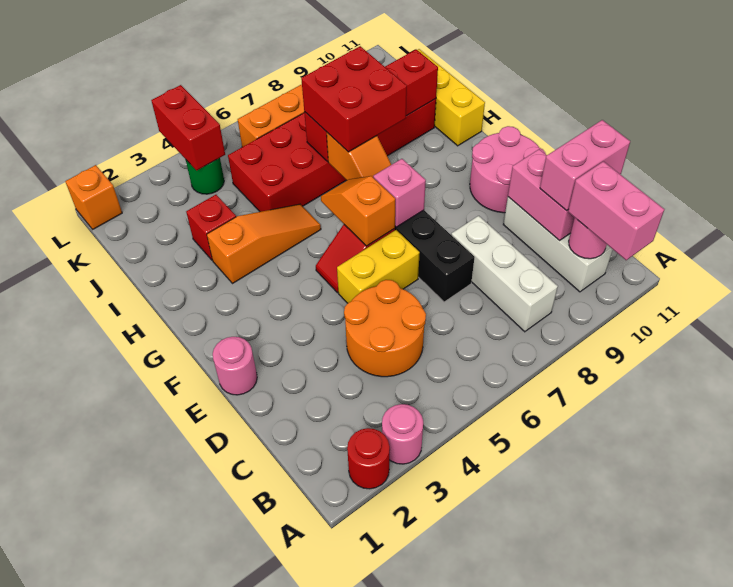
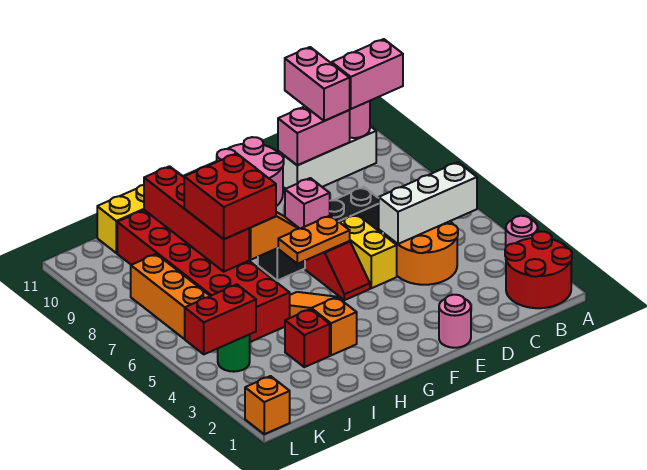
red round brick A2 level 1 -> red round brick A1:B2 level 1
white brick B8:D8 level 1 -> white brick B5:D5 level 2
orange slope F6:G6 level 2 top F -> orange plate F6:G6 level 2

